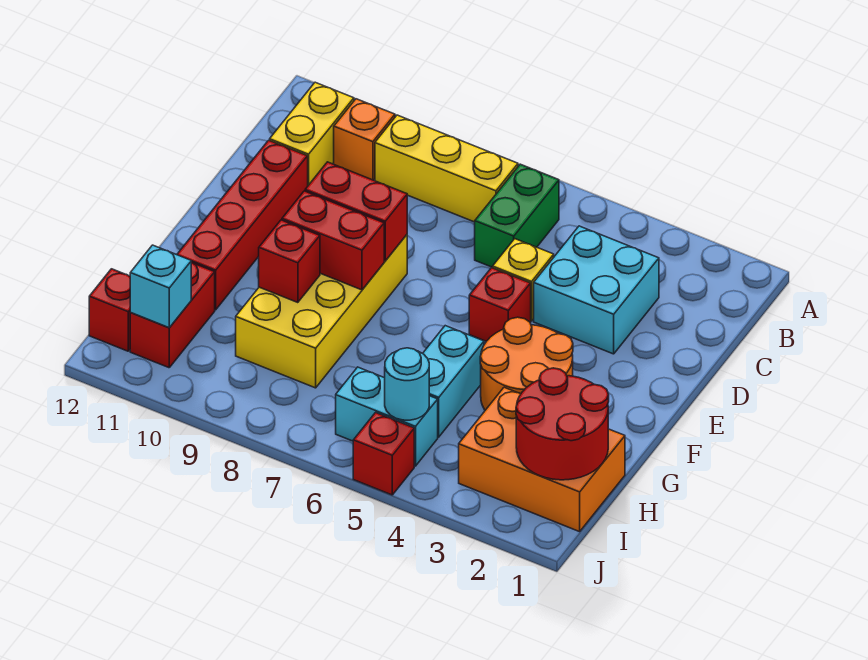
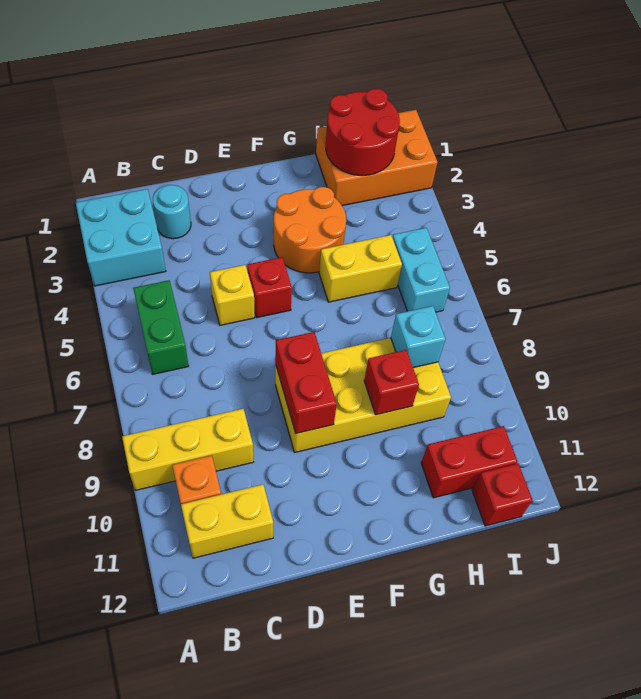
green brick B6:C6 level 1 -> green brick B5:B6 level 1
yellow brick B7:B9 level 1 -> yellow brick A9:C9 level 1
cyan brick C3:D4 level 1 -> cyan brick A2:B3 level 1
red brick D11:G11 level 1 -> none
red brick F8:F9 level 2 -> none
cyan brick G5:H5 level 1 -> yellow brick G5:H5 level 1
orange brick H1:I3 level 1 -> orange brick H1:J2 level 1
cyan round brick I5 level 2 -> cyan round brick C2 level 1
cyan brick I11 level 2 -> cyan brick H8 level 2
red brick J5 level 1 -> none

